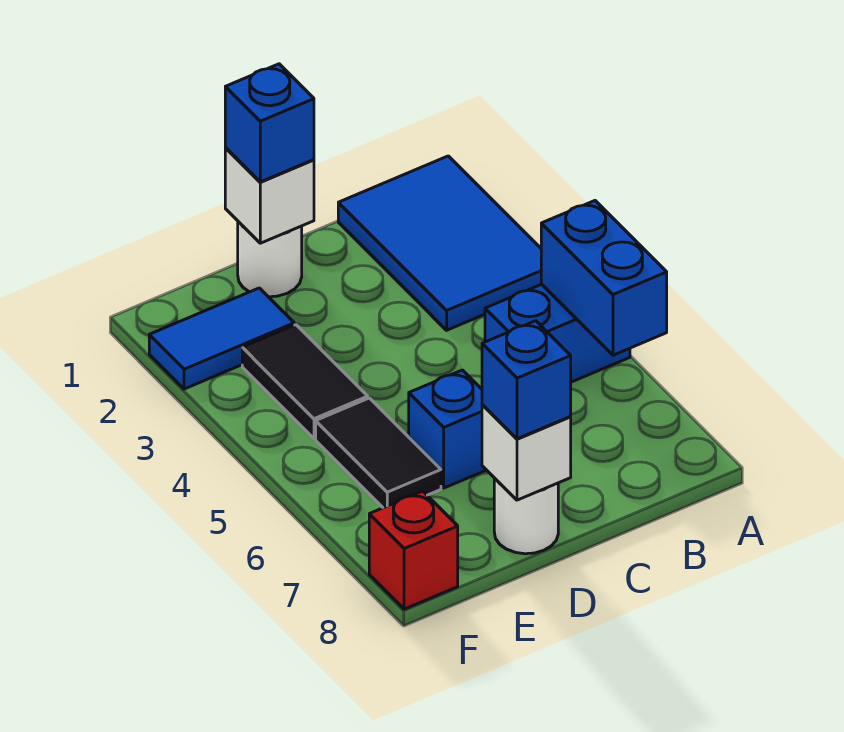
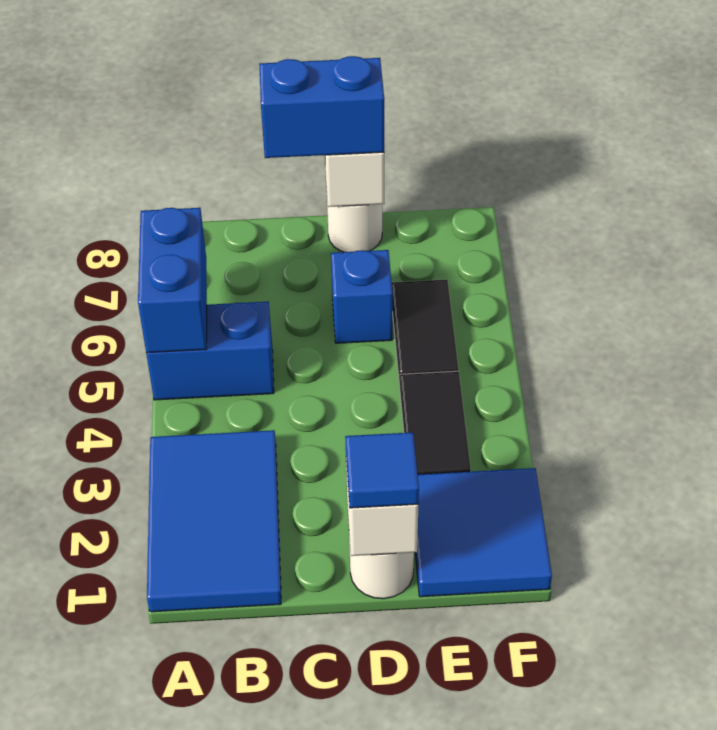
blue brick D1 level 3 -> blue tile D1 level 3
blue brick D8 level 3 -> blue brick C8:D8 level 3
blue tile E2:F2 level 1 -> blue tile E1:F2 level 1
red brick F8 level 1 -> none

